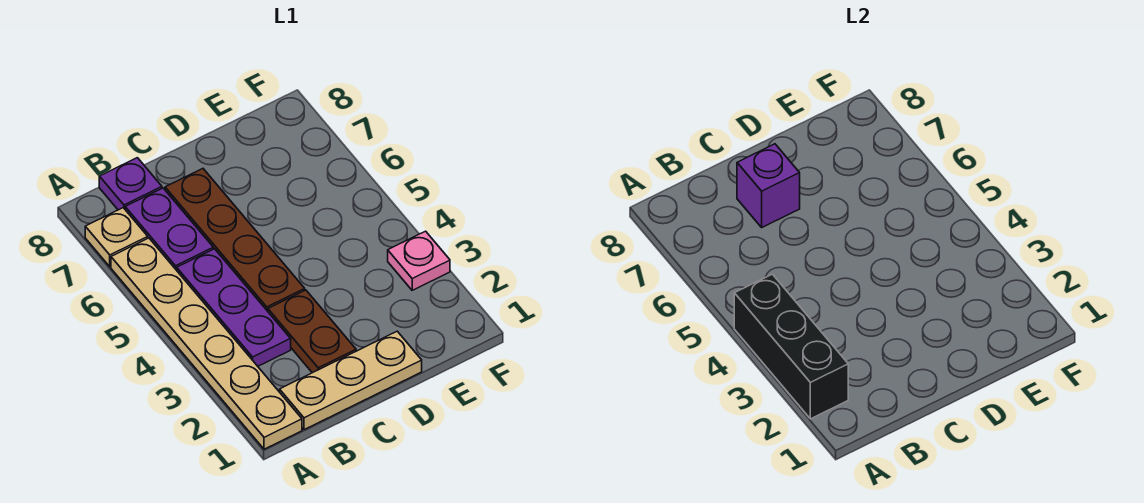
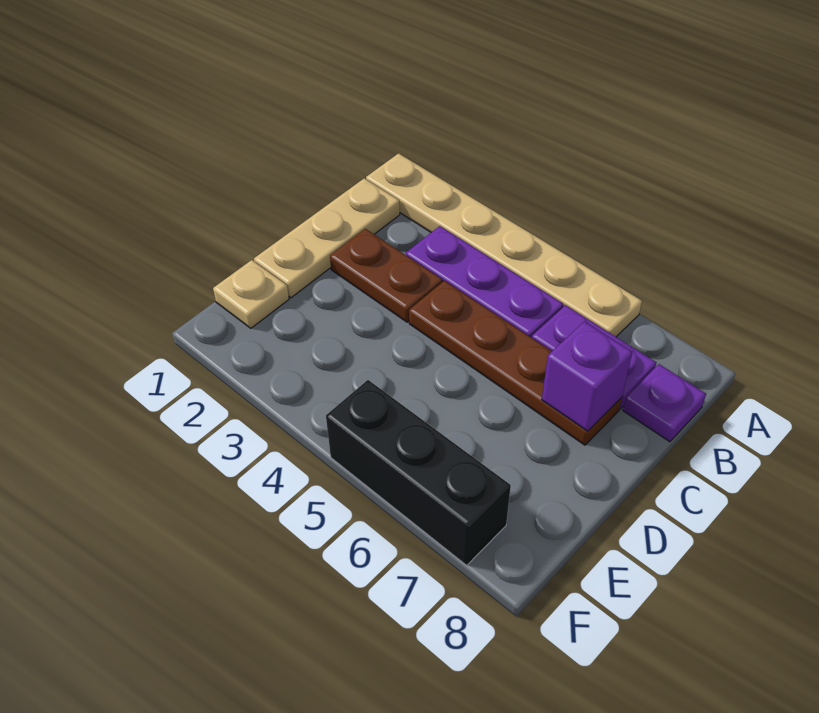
black brick A2:A4 level 2 -> black brick F5:F7 level 1
tan plate A7 level 1 -> tan plate E1 level 1
pink plate F3 level 1 -> none

